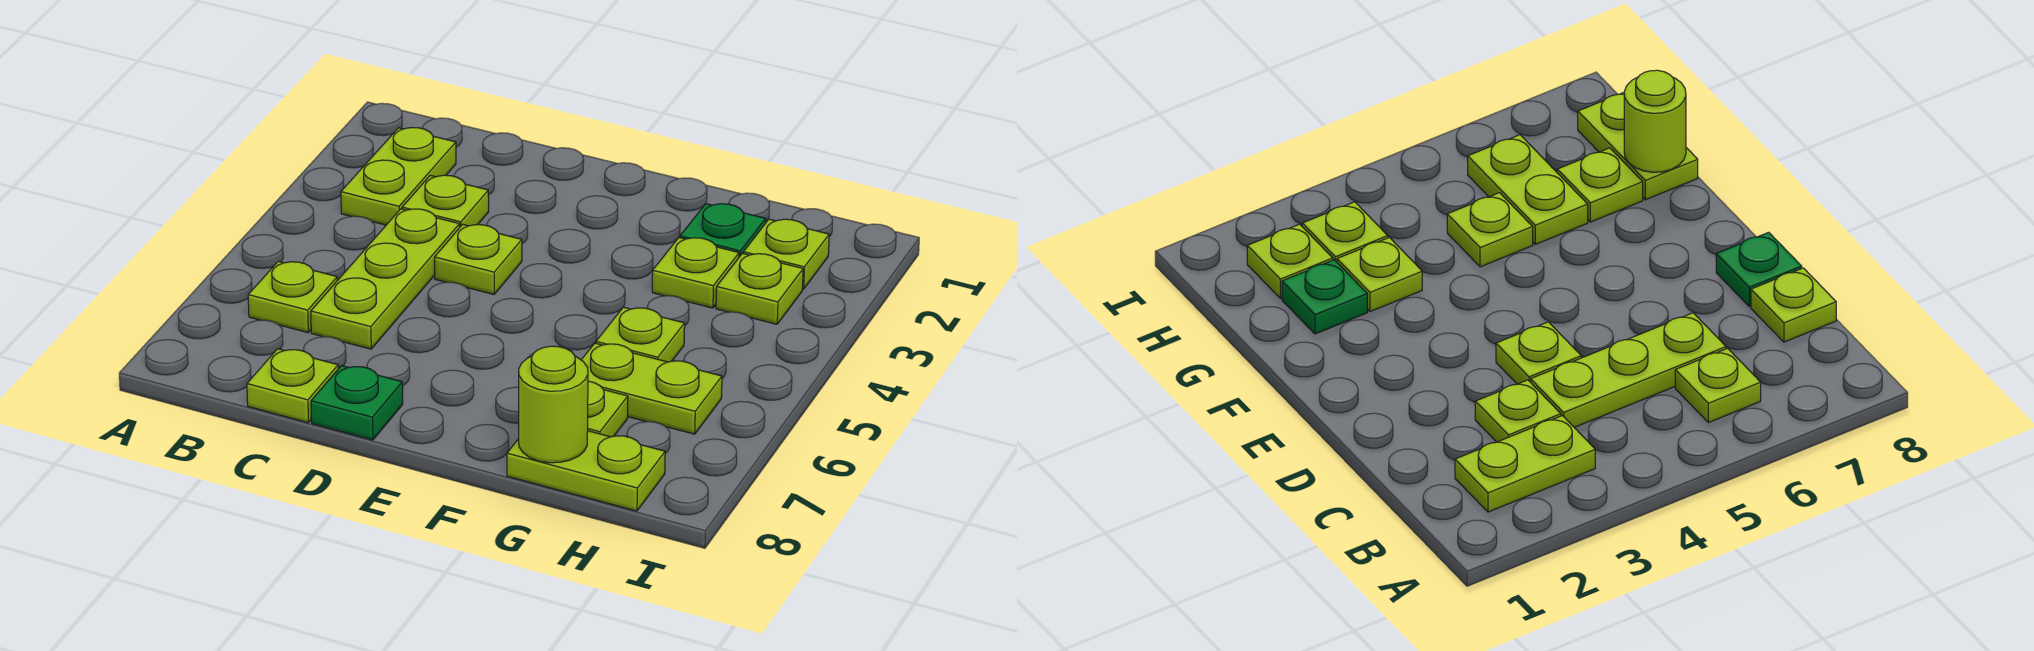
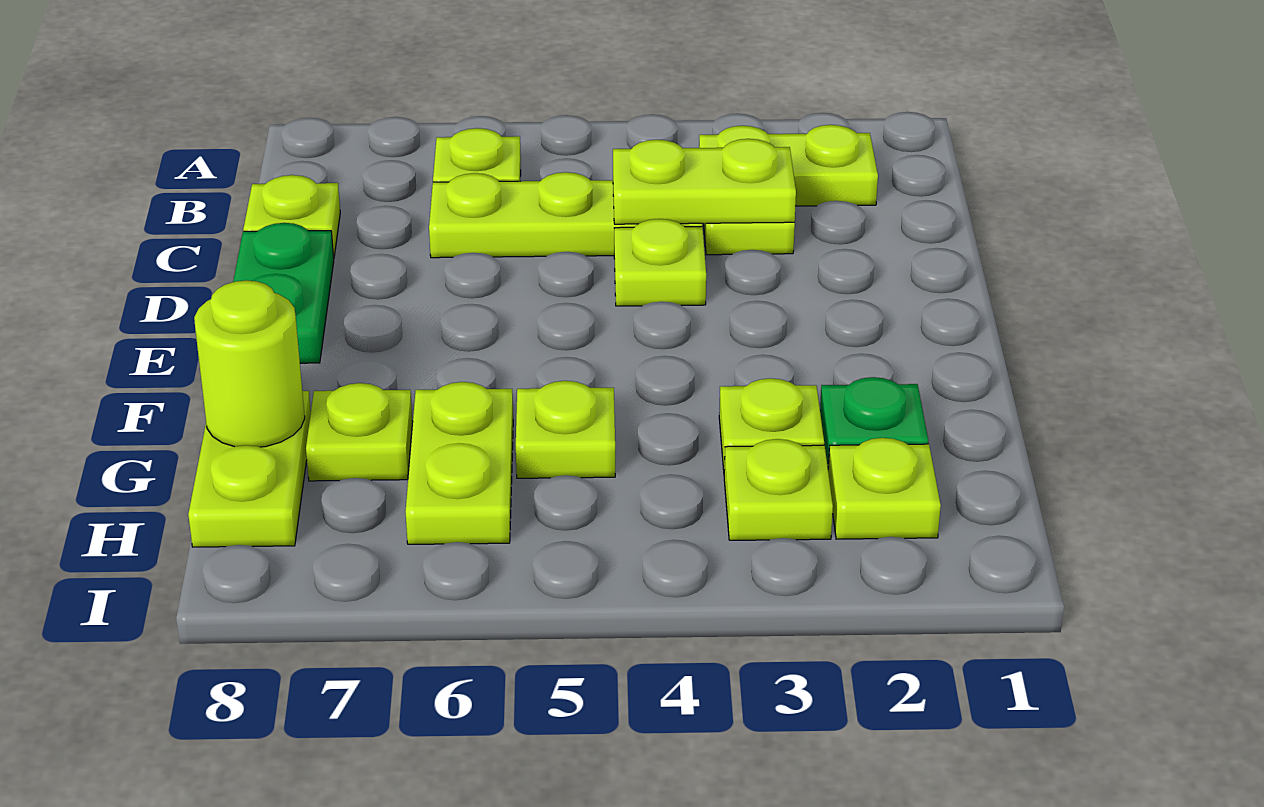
none -> lime plate C3:C4 level 2
green plate D8 level 1 -> green plate D8:E8 level 1

